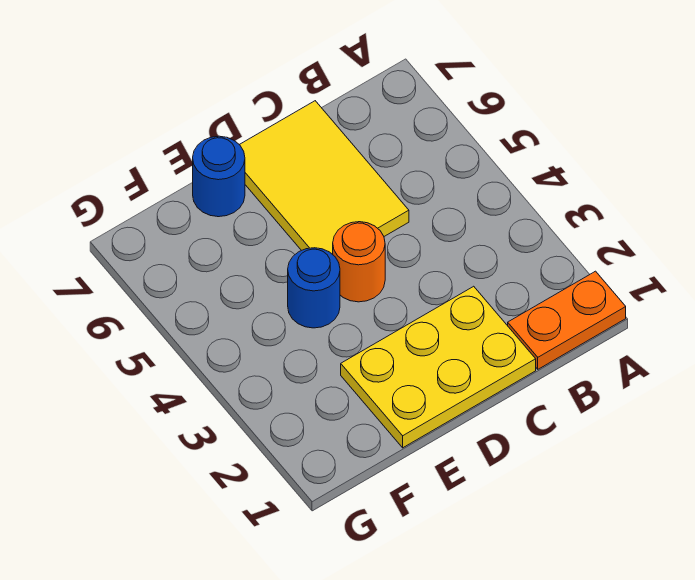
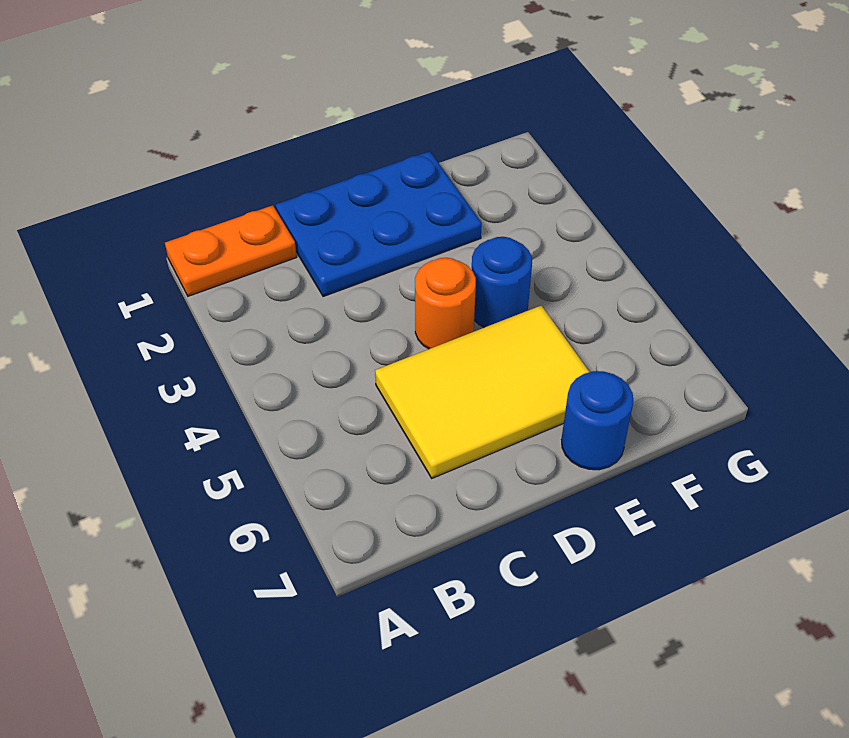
yellow plate C1:E2 level 1 -> blue plate C1:E2 level 1
yellow tile C5:D7 level 1 -> yellow tile C5:E6 level 1

